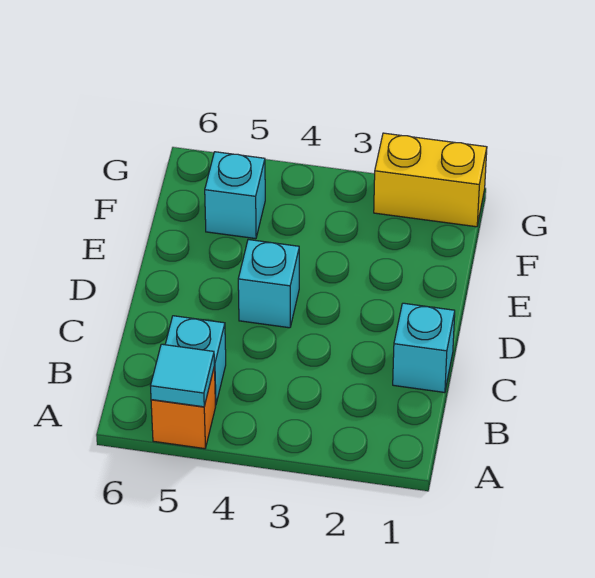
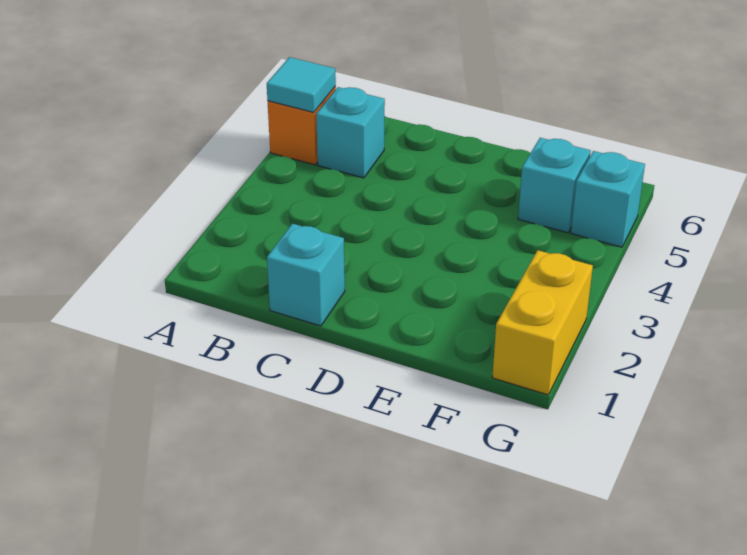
cyan brick D4 level 1 -> cyan brick G5 level 1

